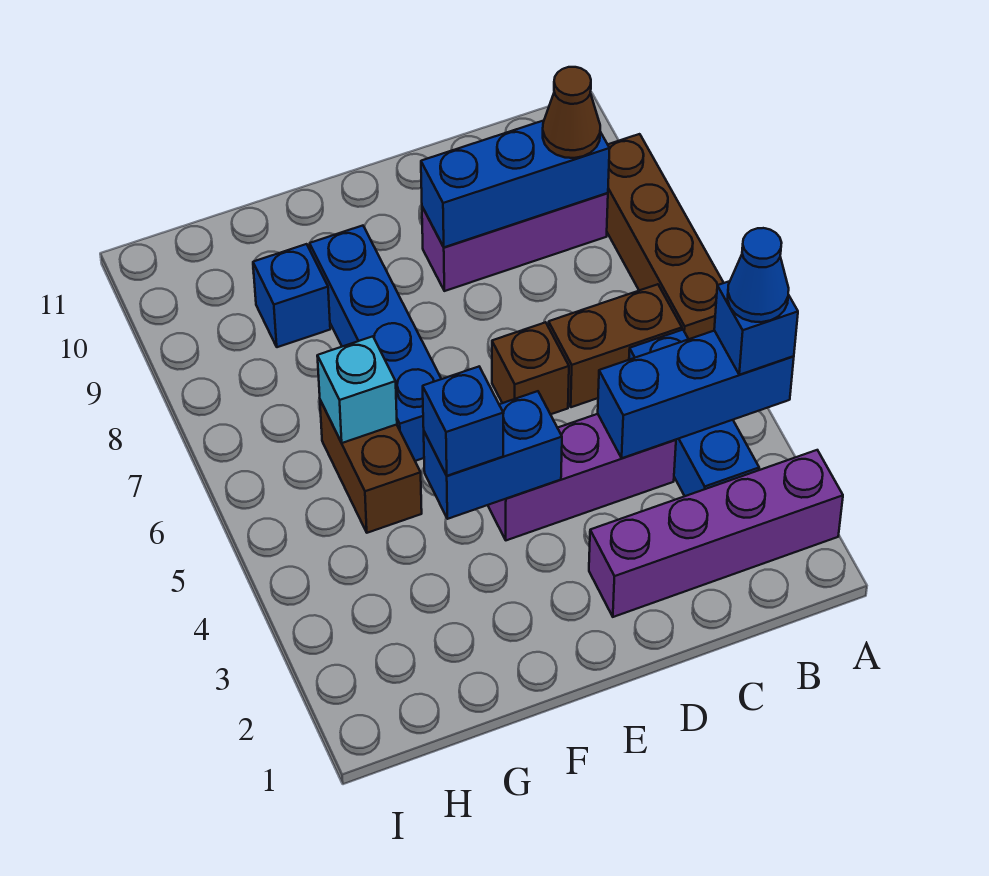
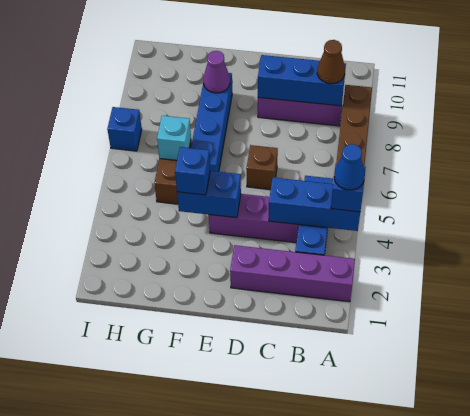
brown brick B6:C6 level 1 -> none
none -> purple cone F9 level 2
blue brick G9 level 1 -> blue brick I7 level 1

